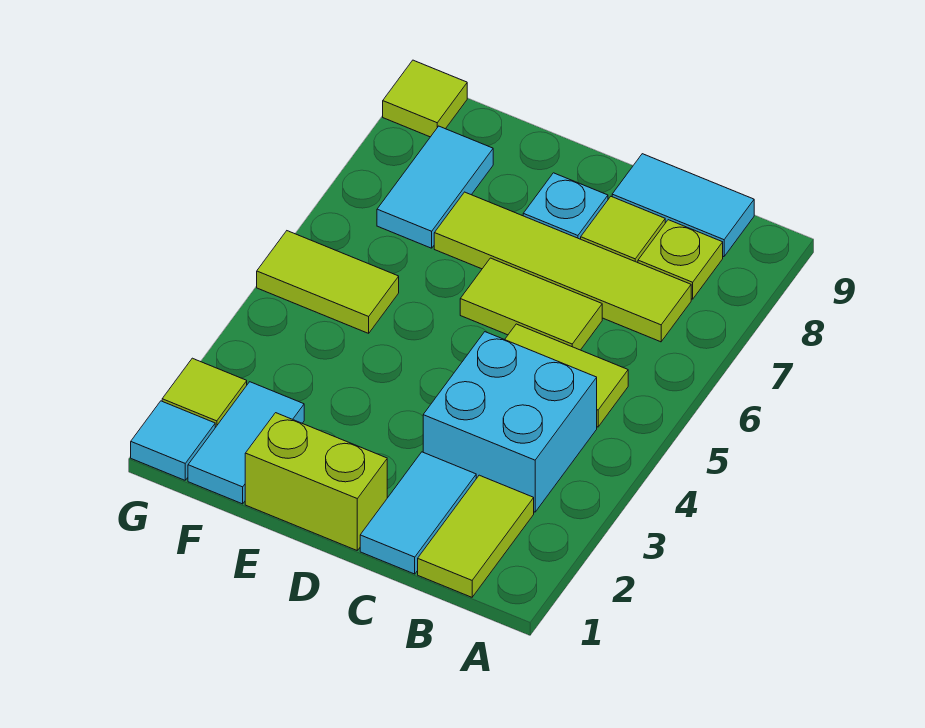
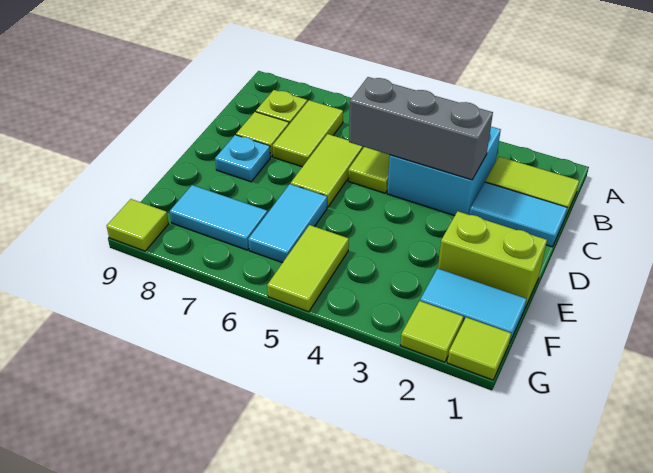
lime tile B7:E7 level 1 -> lime tile B7:C7 level 1
cyan tile B9:C9 level 1 -> cyan tile E6:F6 level 1
none -> grey brick C3:C5 level 2
lime brick D1:E1 level 1 -> lime brick E1:E2 level 1
cyan tile G1 level 1 -> lime tile G1 level 1

